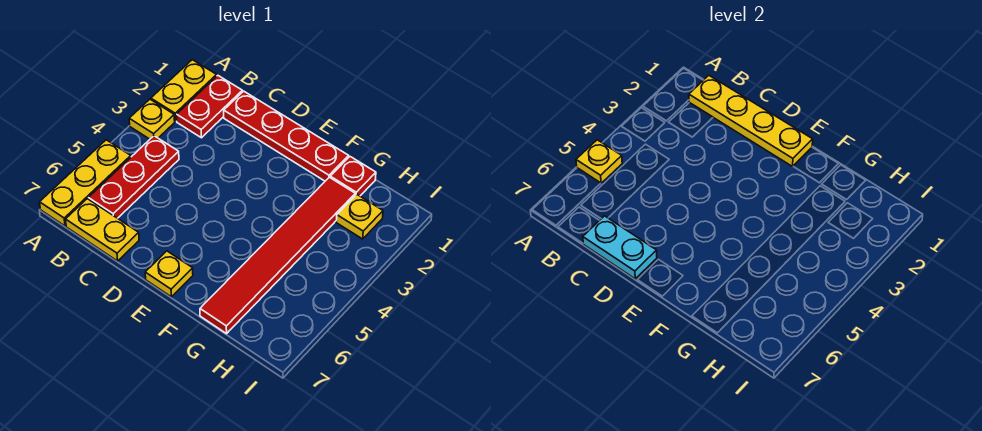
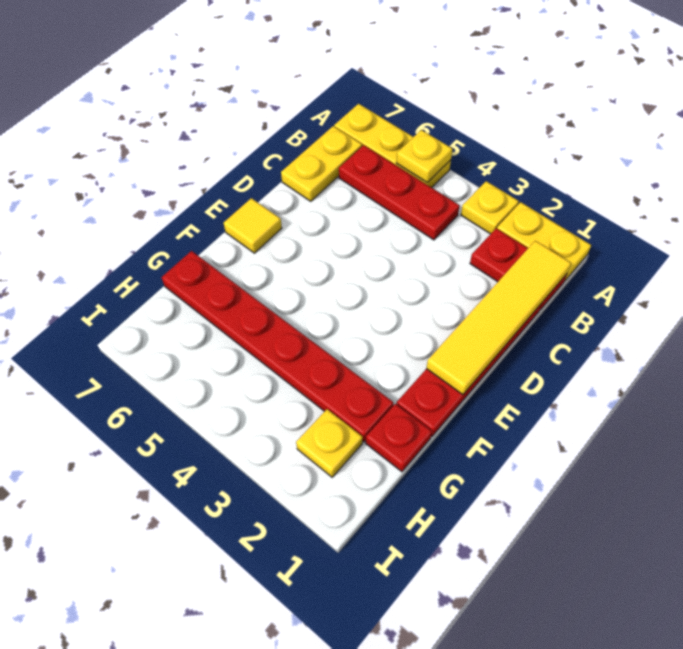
yellow plate B1:E1 level 2 -> yellow tile B1:E1 level 2
cyan plate C7:D7 level 2 -> none
yellow plate E7 level 1 -> yellow tile E7 level 1
red tile G2:G7 level 1 -> red plate G2:G7 level 1

